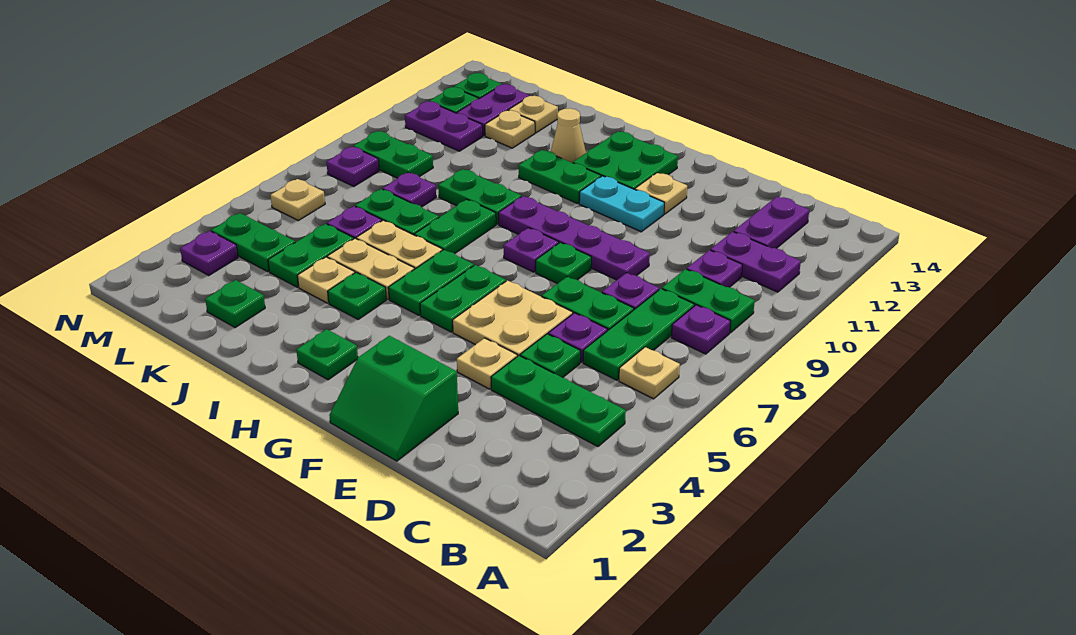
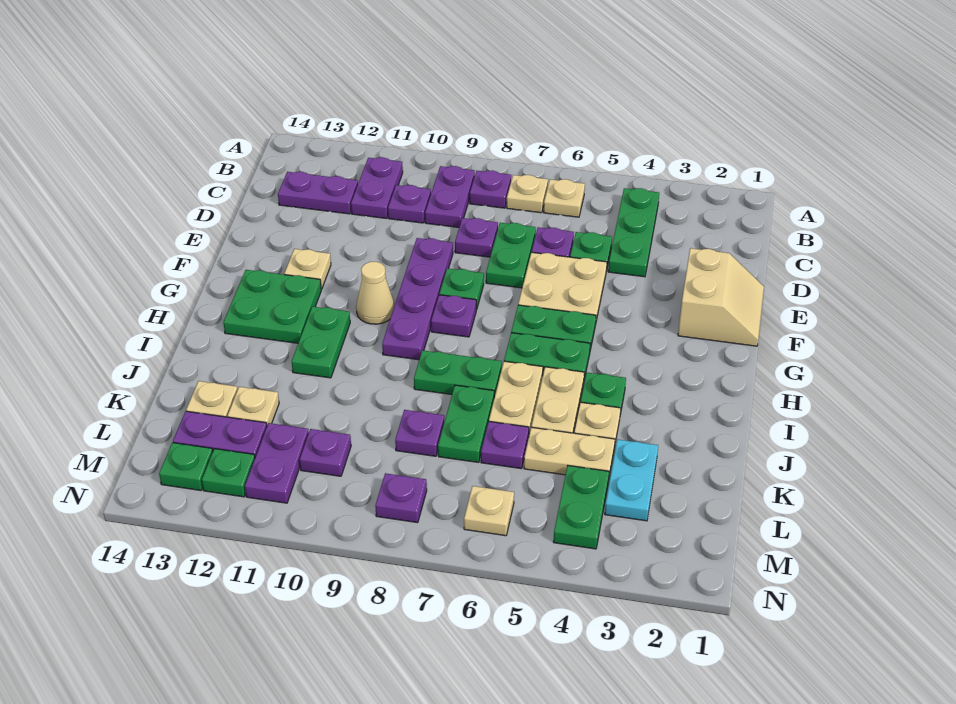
green plate B9:C9 level 1 -> purple plate B9:C9 level 1
green plate C6:C8 level 1 -> none
green slope E1:F2 level 1 top 2 -> tan slope E1:F2 level 1 top 2
tan plate E4 level 1 -> tan plate B7 level 1
cyan plate F11:G11 level 1 -> cyan plate K3:L3 level 1
green plate H2 level 1 -> none
green plate I9:J9 level 1 -> none
tan cone I12 level 1 -> tan cone G10 level 1
green plate K2 level 1 -> none
green plate K4:K5 level 1 -> tan plate K4:K5 level 1
green plate L9:M9 level 1 -> none
purple plate M3 level 1 -> purple plate L10 level 1

